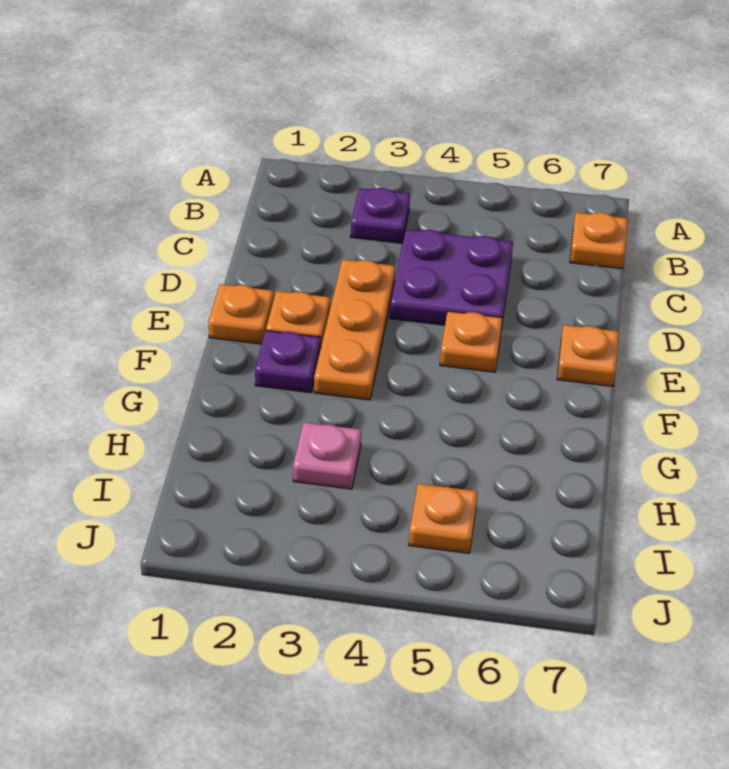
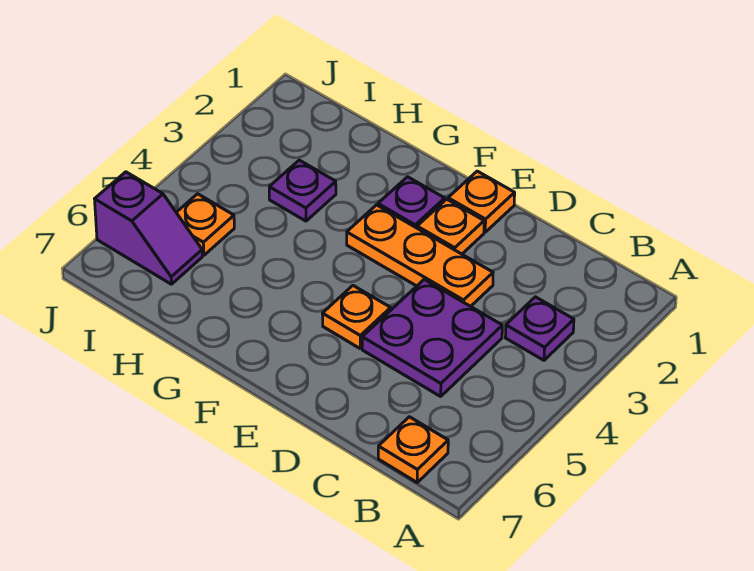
orange plate E7 level 1 -> none
pink plate H3 level 1 -> purple plate H3 level 1
none -> purple slope I6:J6 level 1 top J

